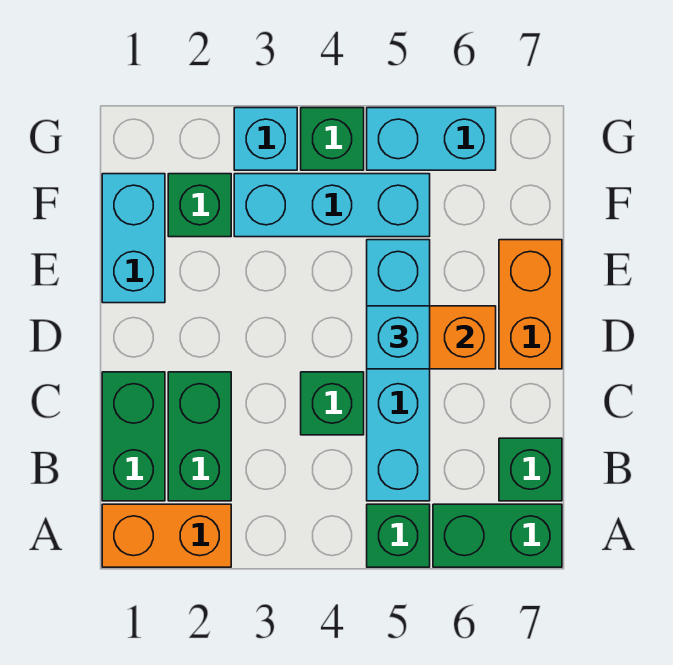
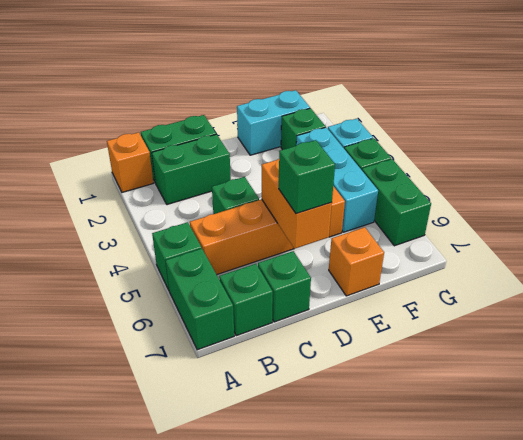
orange brick A1:A2 level 1 -> orange brick A1 level 1
cyan brick B5:E5 level 1 -> orange brick B5:E5 level 1
none -> green brick C7 level 1
cyan brick D5 level 3 -> none
none -> green brick D6 level 3
orange brick D7:E7 level 1 -> orange brick E7 level 1
cyan brick G5:G6 level 1 -> green brick G5:G6 level 1

